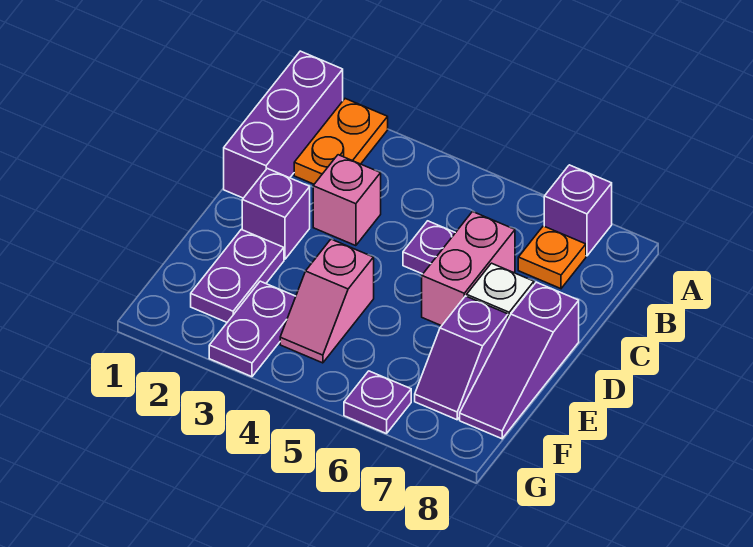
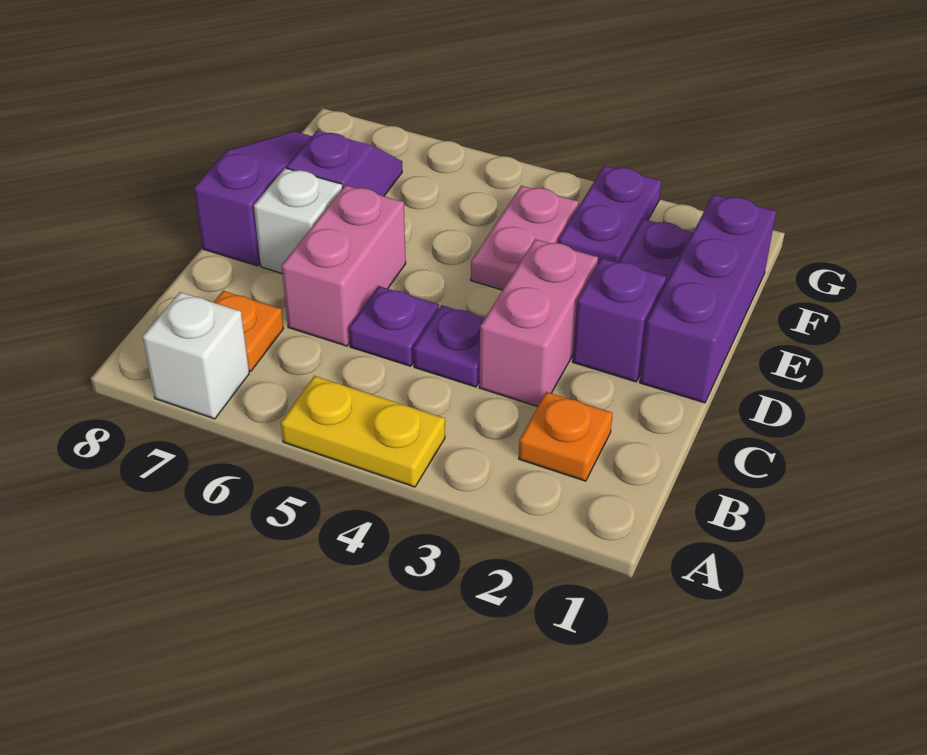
purple brick A1:C1 level 1 -> purple brick D1:F1 level 1
orange plate A2:B2 level 1 -> orange plate B2 level 1
none -> yellow plate A4:A5 level 1
purple brick A7 level 1 -> white brick A7 level 1
pink brick C3 level 1 -> pink brick C3:D3 level 1
pink slope E4:F4 level 1 top E -> pink plate E4:F4 level 1
purple plate G6 level 1 -> purple plate C4 level 1

